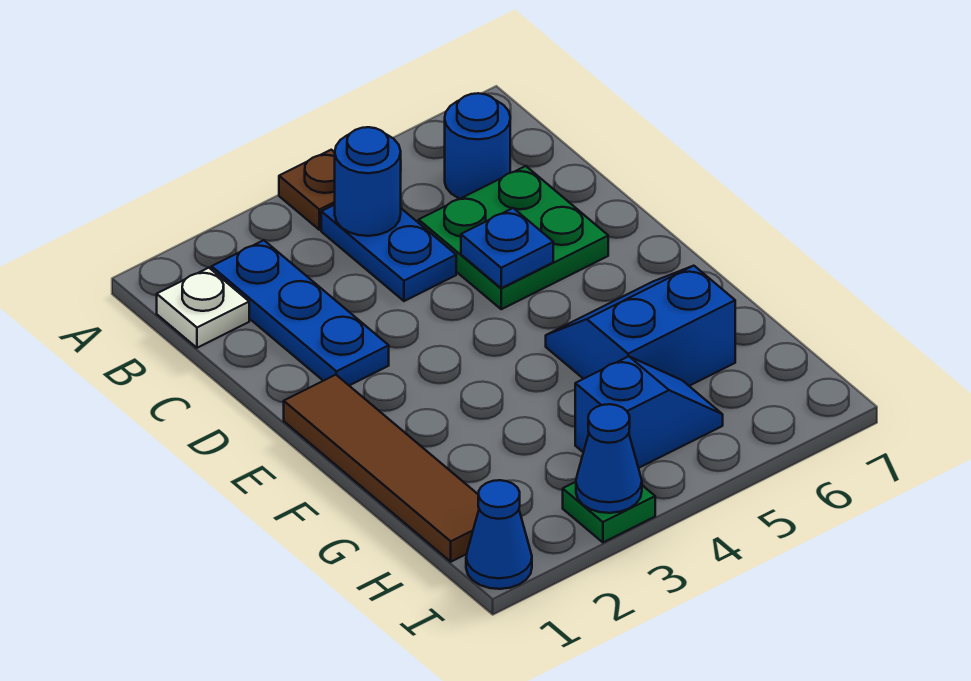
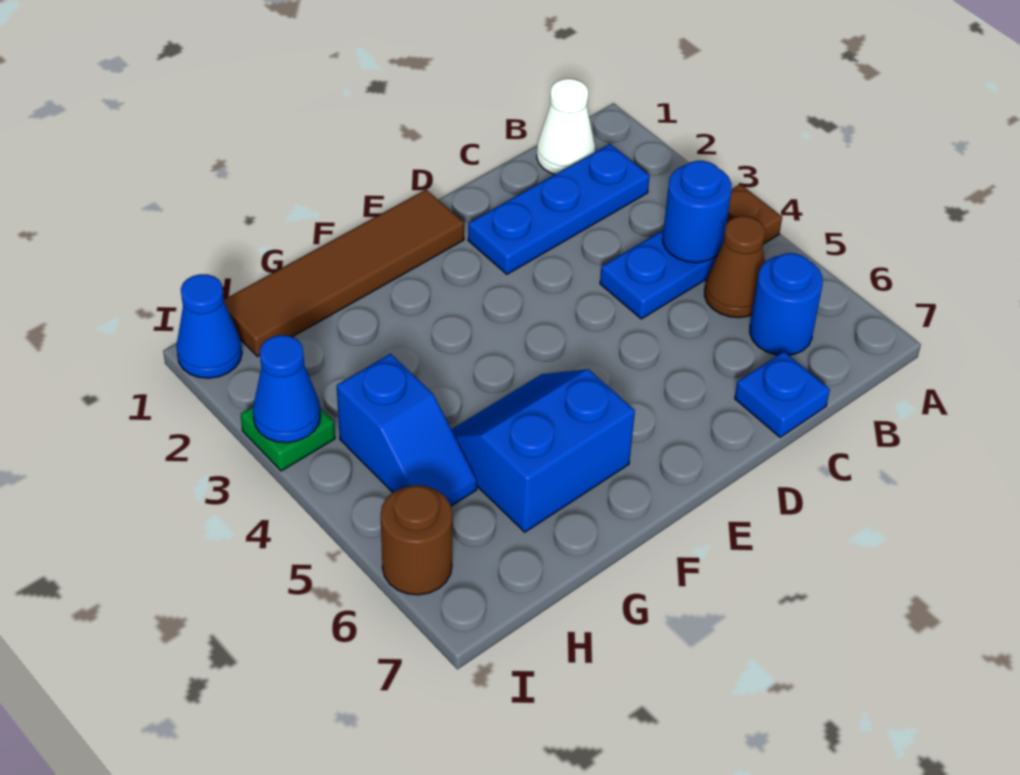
white plate B1 level 1 -> white cone B1 level 1
none -> brown cone B5 level 1
green plate C5:D6 level 1 -> none
blue plate D5 level 2 -> blue plate C7 level 1
blue slope F5:G6 level 1 top G -> blue slope F5:G6 level 1 top 6
none -> brown round brick I6 level 1

